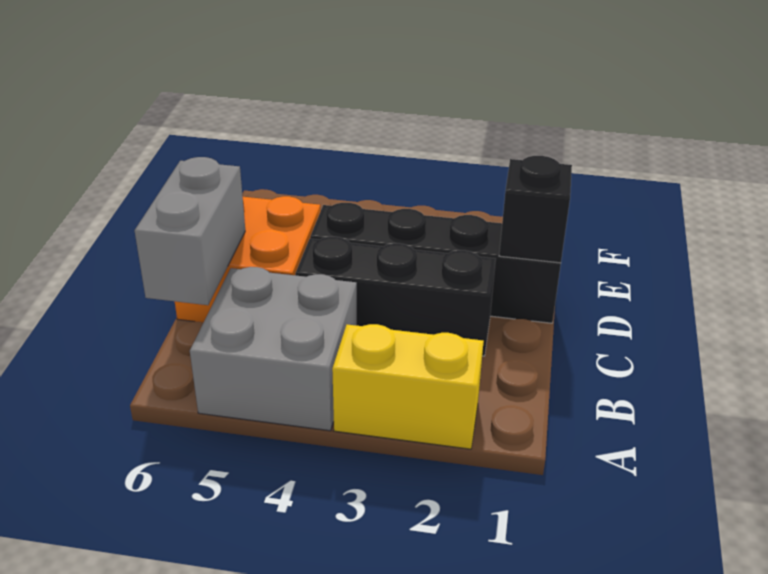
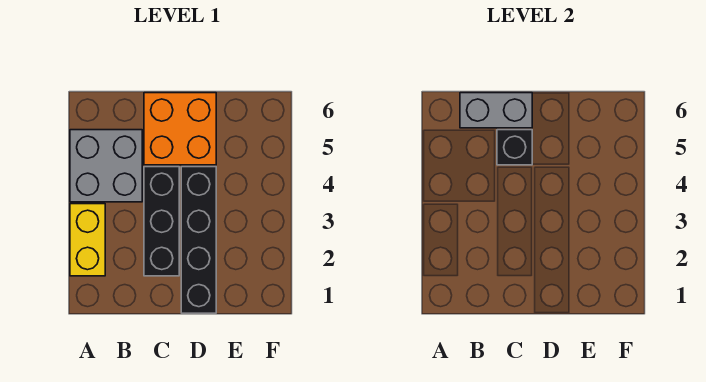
black brick D1 level 2 -> black brick C5 level 2

